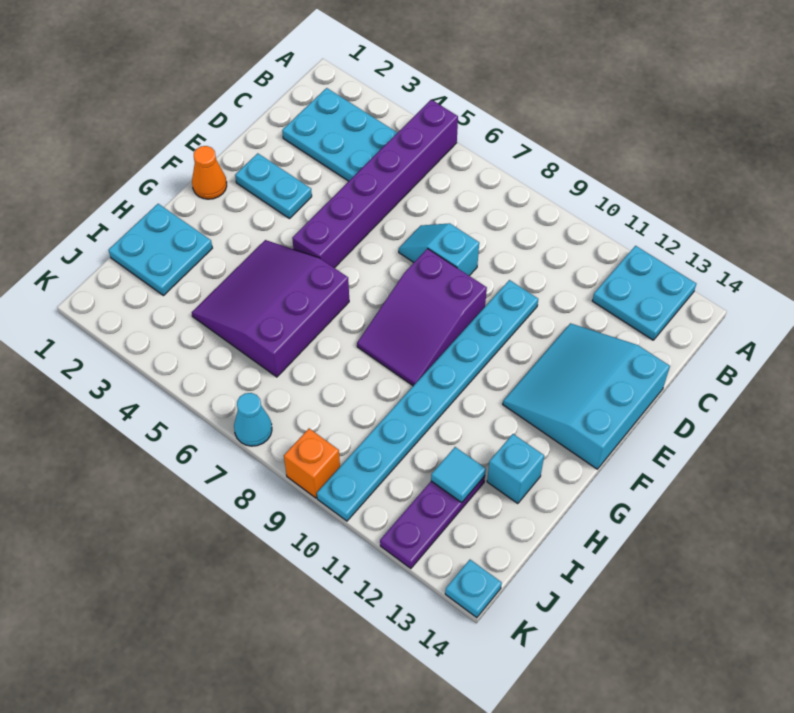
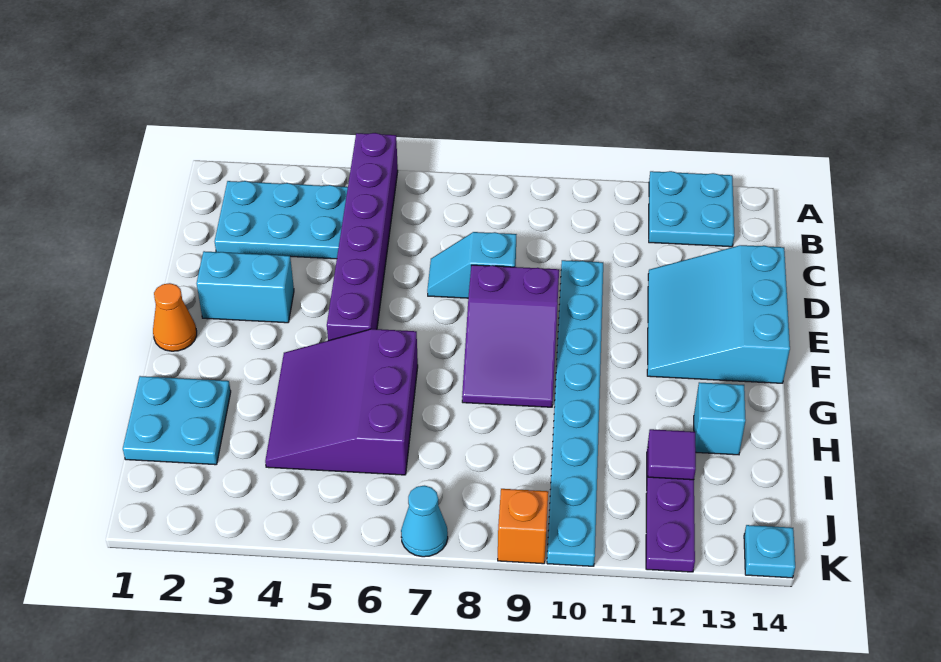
cyan plate E2:E3 level 1 -> cyan brick E2:E3 level 1
cyan tile I12 level 2 -> purple tile I12 level 2

